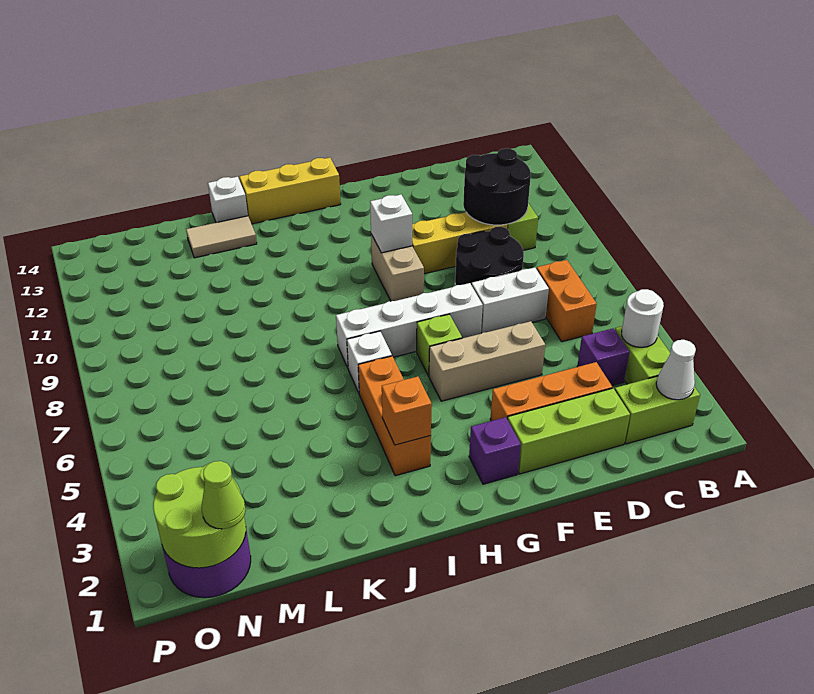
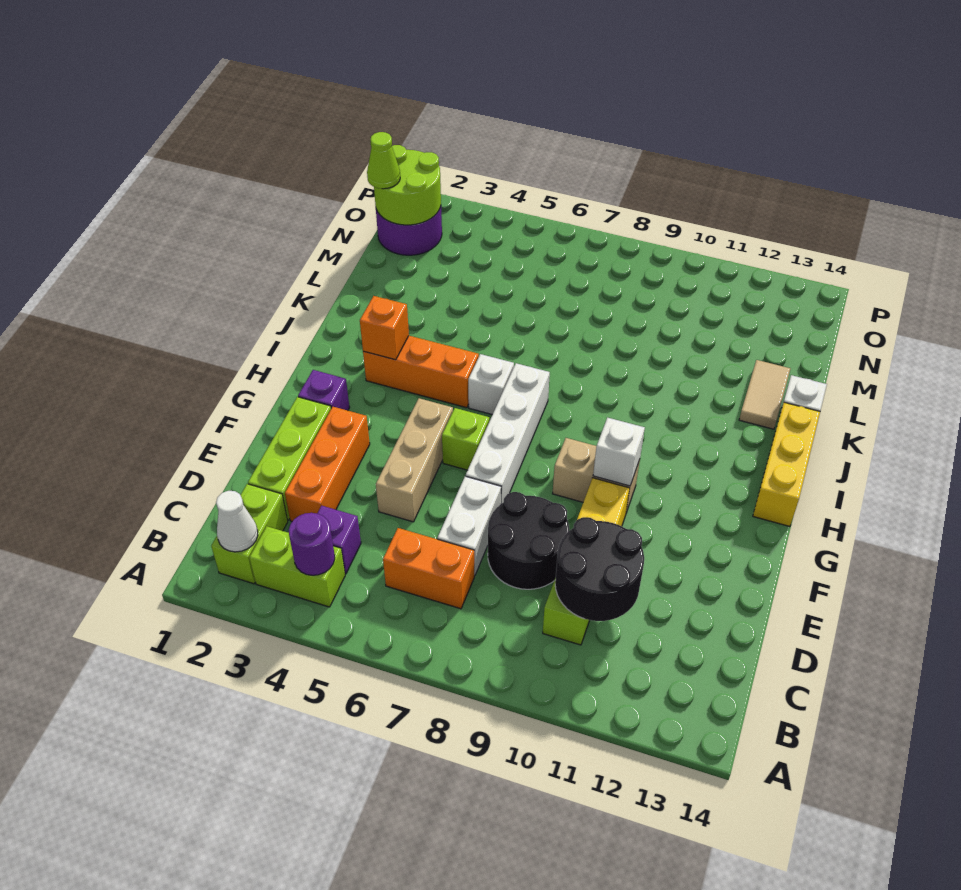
white round brick B4 level 2 -> purple round brick B4 level 2

